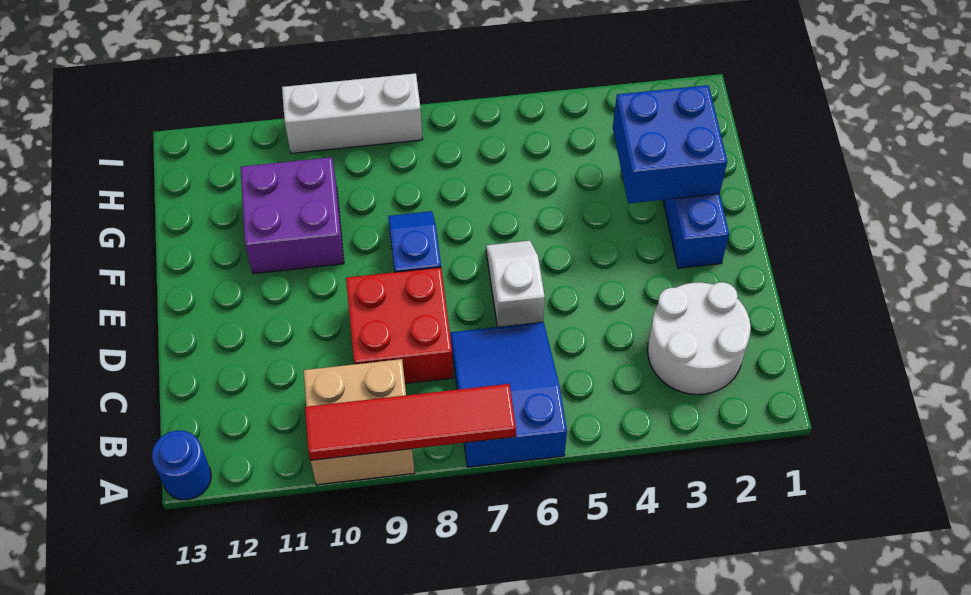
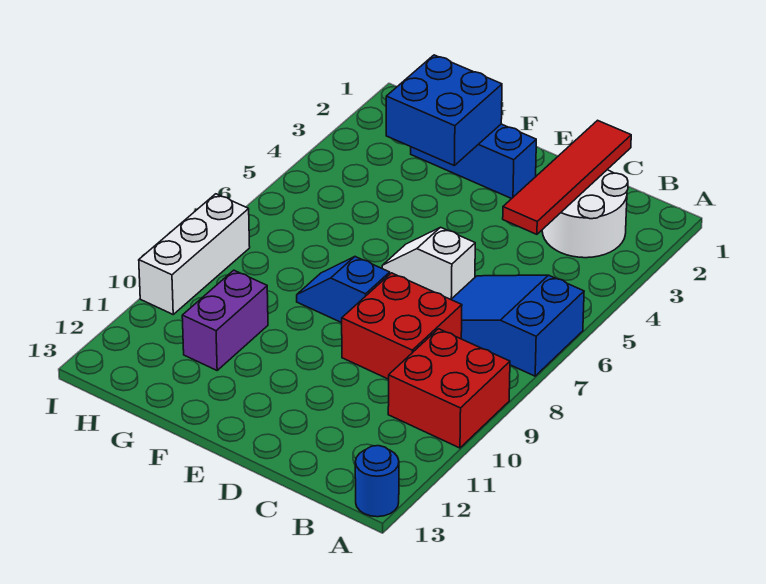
red tile A7:A10 level 2 -> red tile C1:C4 level 2
tan brick A9:B10 level 1 -> red brick A9:B10 level 1
purple brick F10:G11 level 1 -> purple brick G10:G11 level 1

